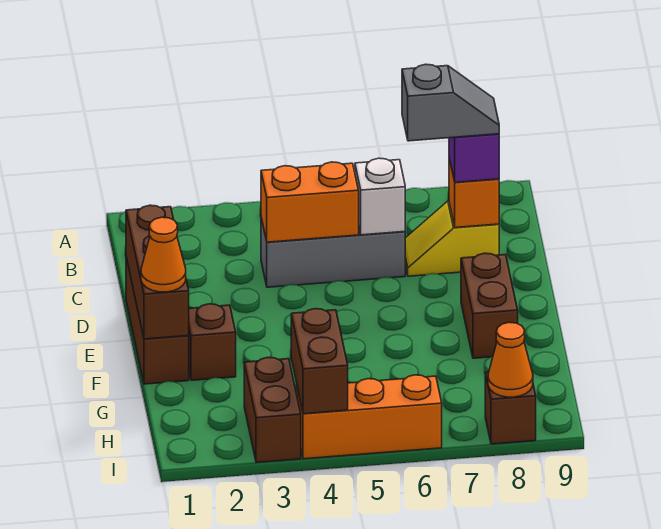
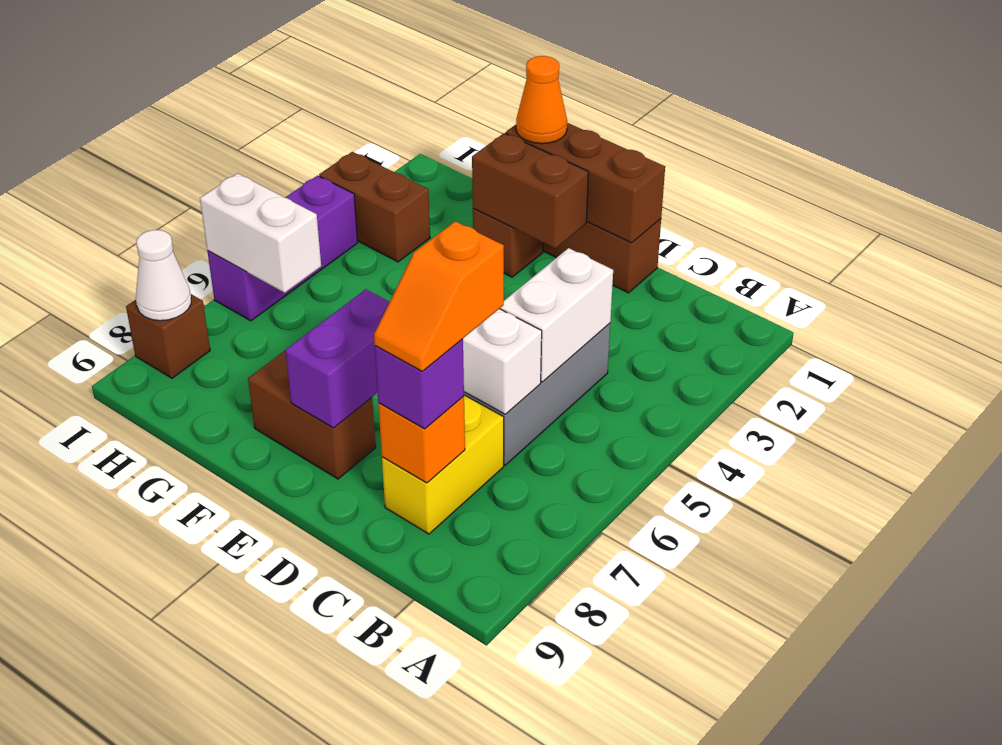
orange brick C4:C5 level 2 -> white brick C4:C5 level 2
yellow slope C7:C8 level 1 top 8 -> yellow brick C7:C8 level 1
grey slope C7:C8 level 4 top 7 -> orange slope C7:C8 level 4 top 7
none -> purple brick E7:E8 level 2
brown brick H4:I4 level 2 -> brown brick E2:F2 level 2
none -> white brick H6:I6 level 2
orange brick I4:I6 level 1 -> purple brick I4:I6 level 1
orange cone I8 level 2 -> white cone I8 level 2

